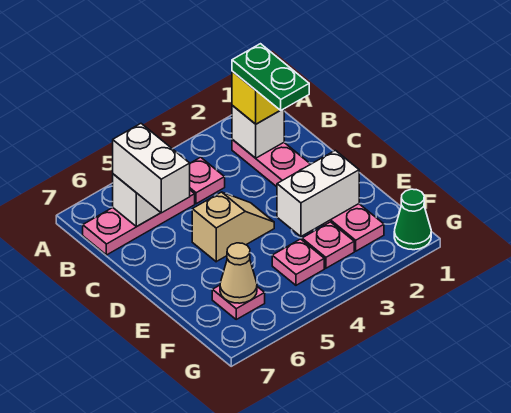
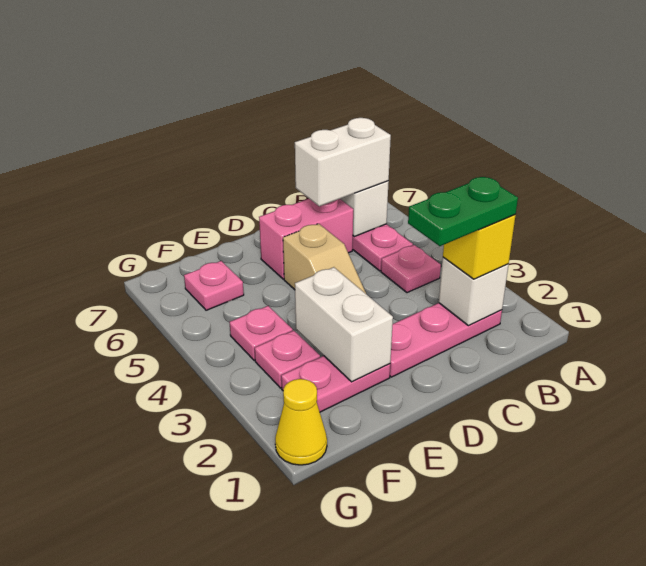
none -> pink brick C6:D6 level 1
tan cone F6 level 2 -> none
green cone G1 level 1 -> yellow cone G1 level 1

